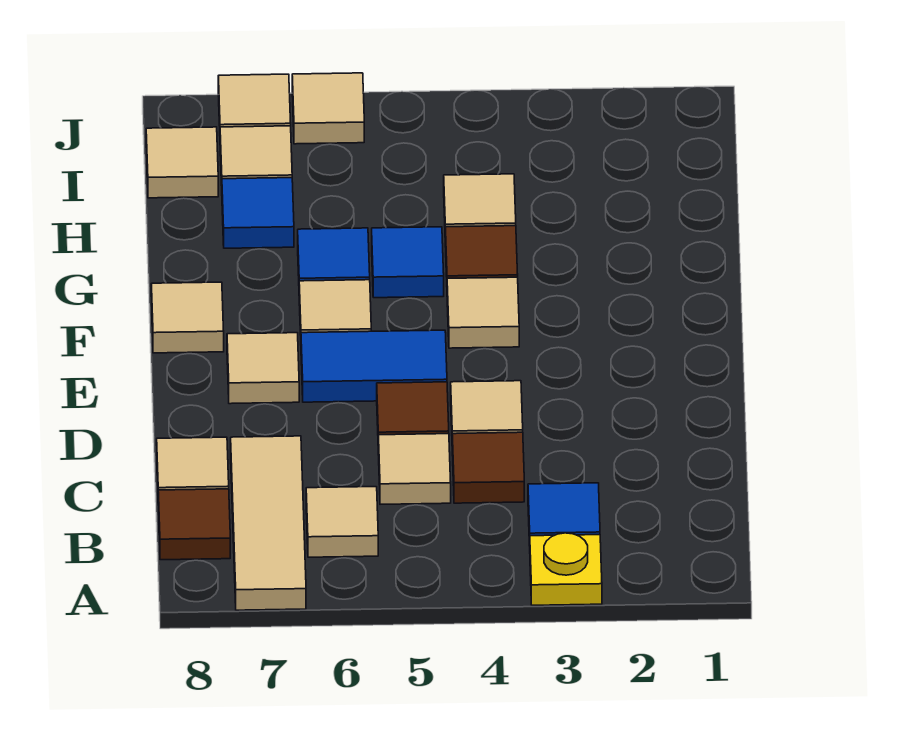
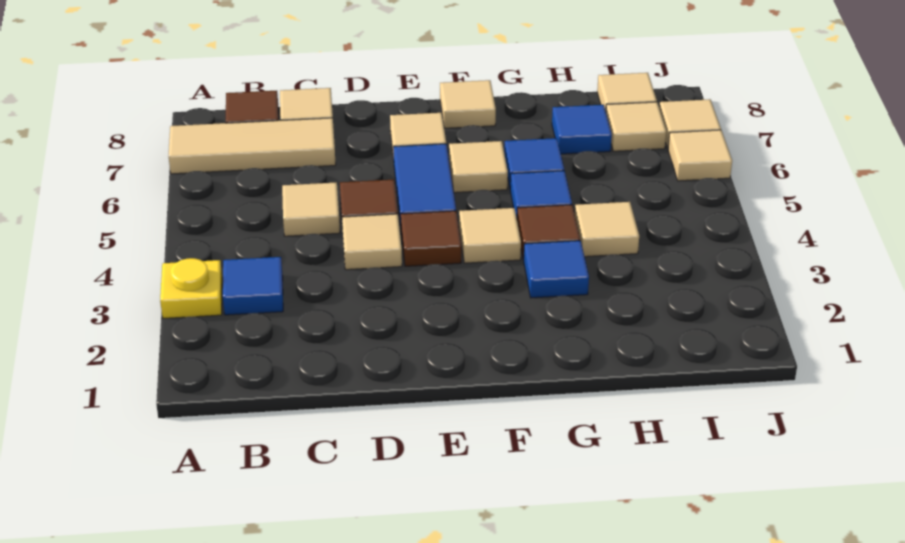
tan tile B6 level 1 -> none
brown tile C4 level 1 -> brown tile E4 level 1
none -> blue tile G3 level 1

